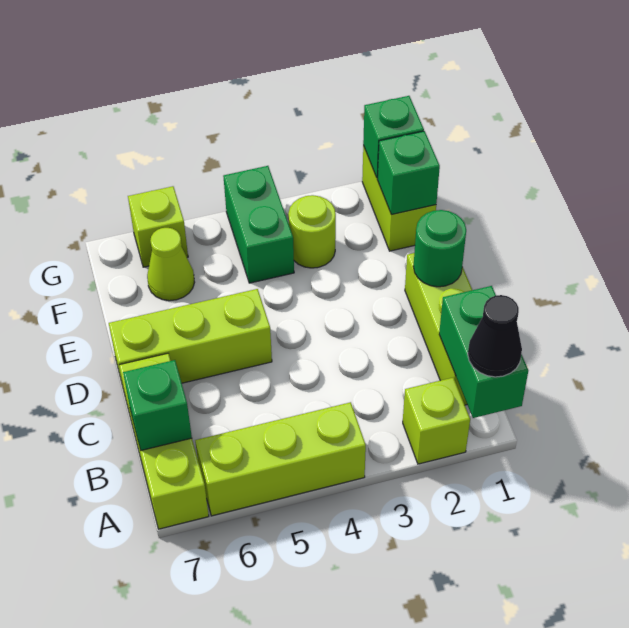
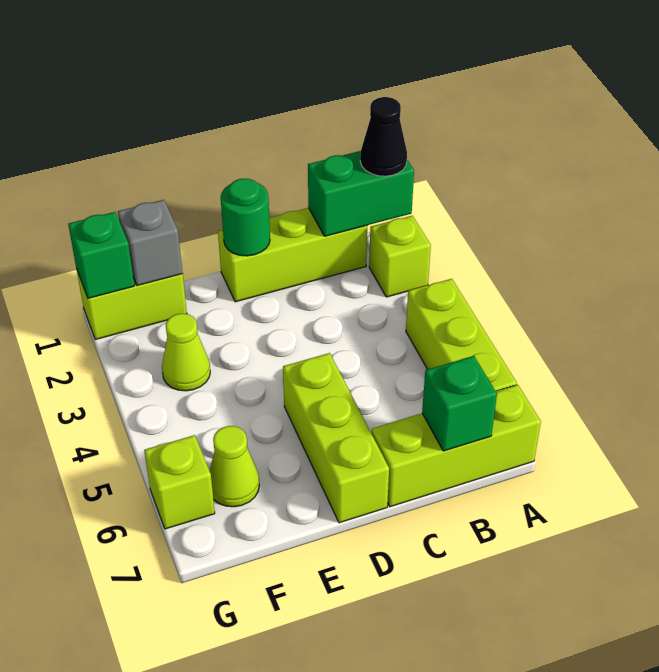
green brick F1 level 2 -> grey brick F1 level 2
lime round brick F3 level 1 -> lime cone F3 level 1
green brick F4:G4 level 1 -> none

